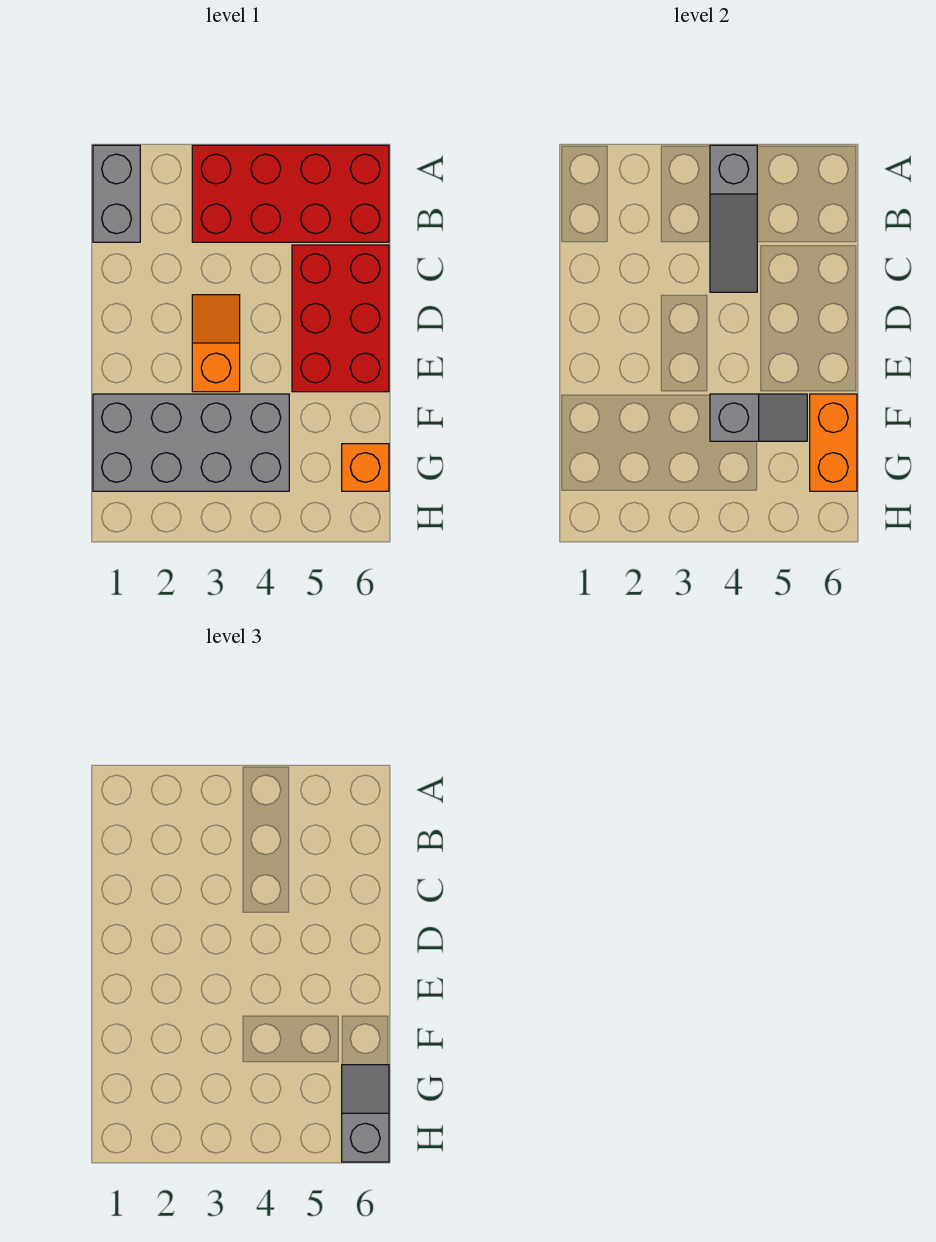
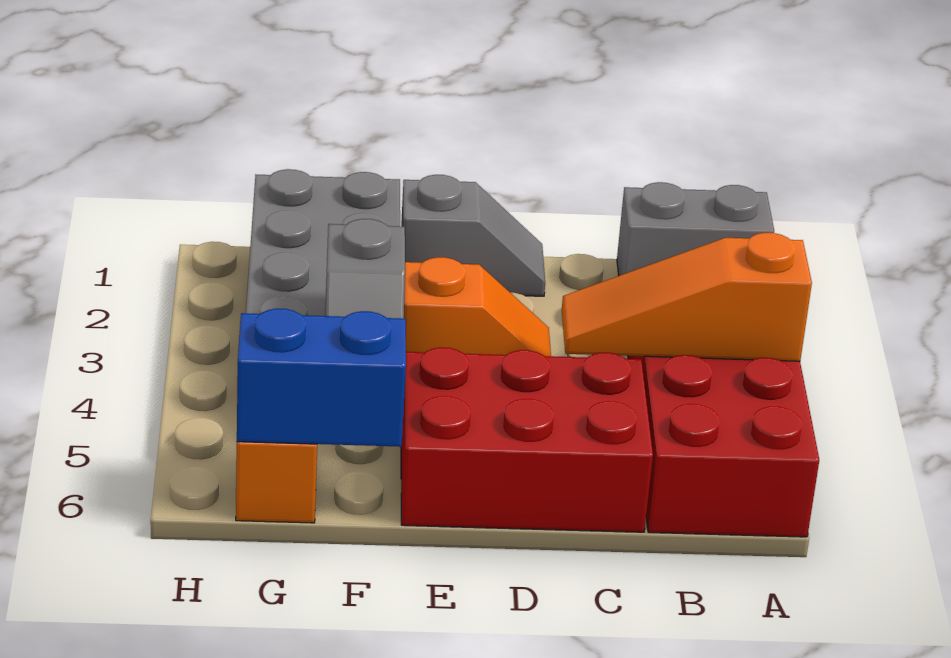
grey slope A4:C4 level 2 top A -> orange slope A4:C4 level 2 top A
orange brick F6:G6 level 2 -> blue brick F6:G6 level 2
grey slope G6:H6 level 3 top H -> grey slope D1:E1 level 1 top E

